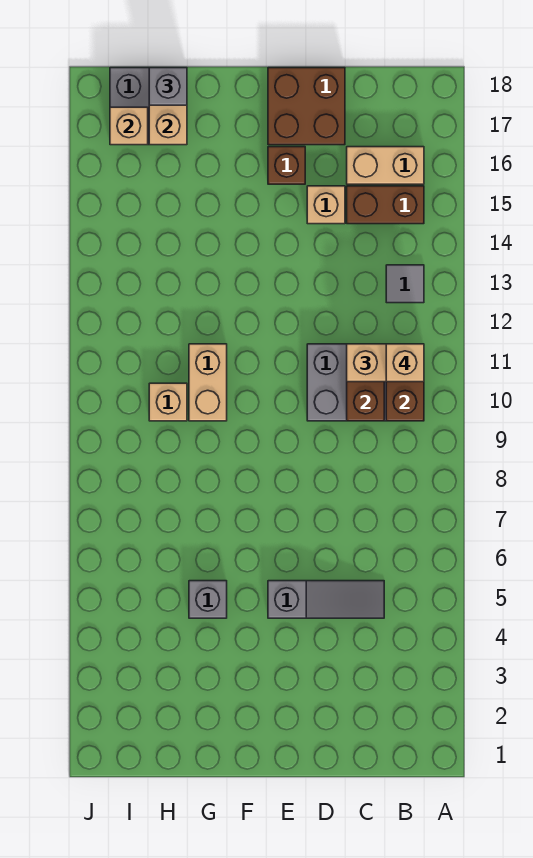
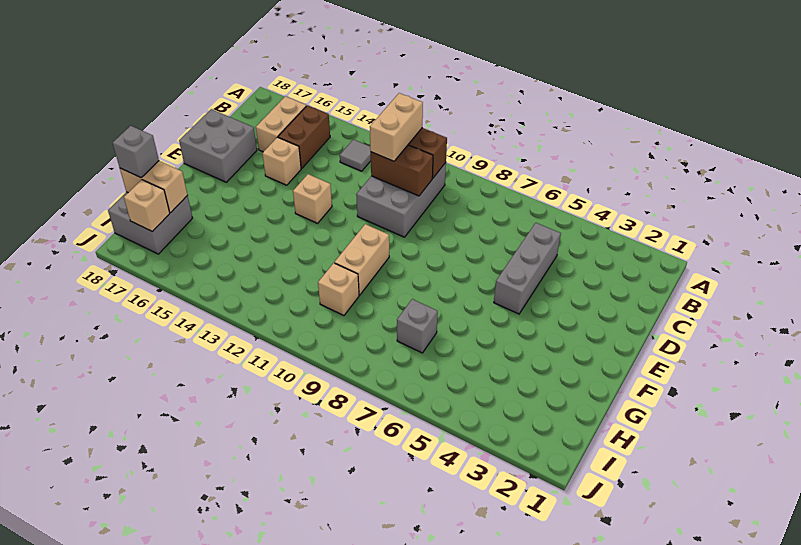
tan brick B11 level 4 -> tan brick E13 level 1
grey slope C5:E5 level 1 top E -> grey brick C5:E5 level 1
brown brick D17:E18 level 1 -> grey brick D17:E18 level 1
brown brick E16 level 1 -> none
grey brick G5 level 1 -> grey brick H7 level 1
tan brick G10:G11 level 1 -> tan brick F10:G10 level 1

